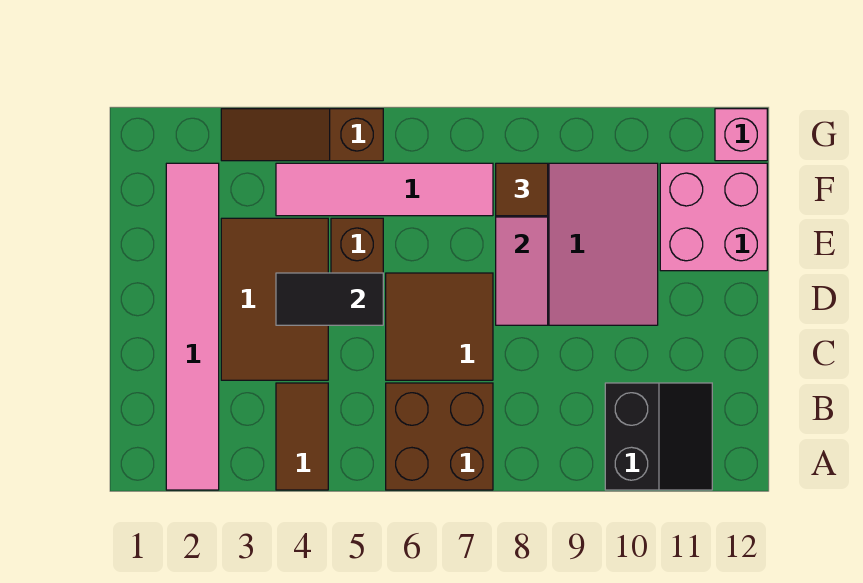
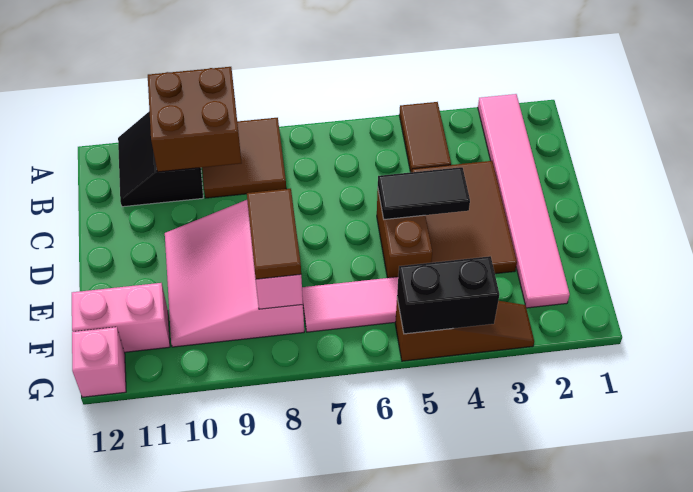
brown brick A6:B7 level 1 -> brown brick A9:B10 level 2
brown tile C6:D7 level 1 -> brown tile A8:B9 level 1
pink brick E11:F12 level 1 -> pink brick F11:F12 level 1
brown tile F8 level 3 -> brown tile E8:F8 level 3
none -> black brick G4:G5 level 2

